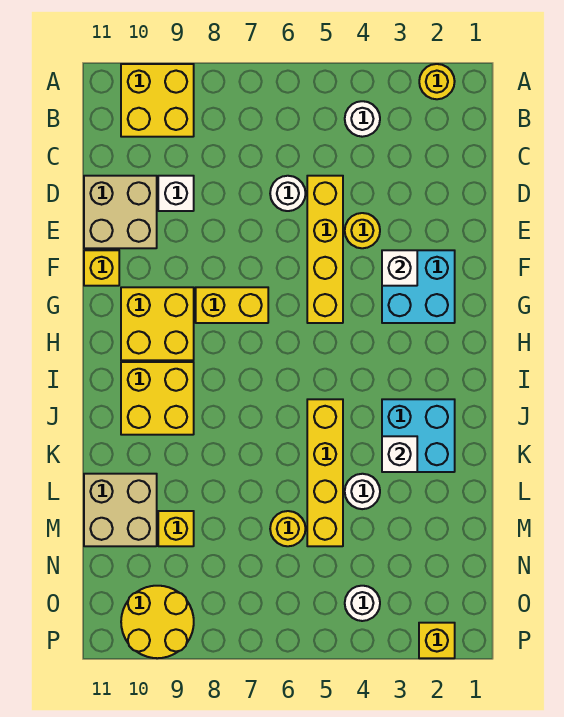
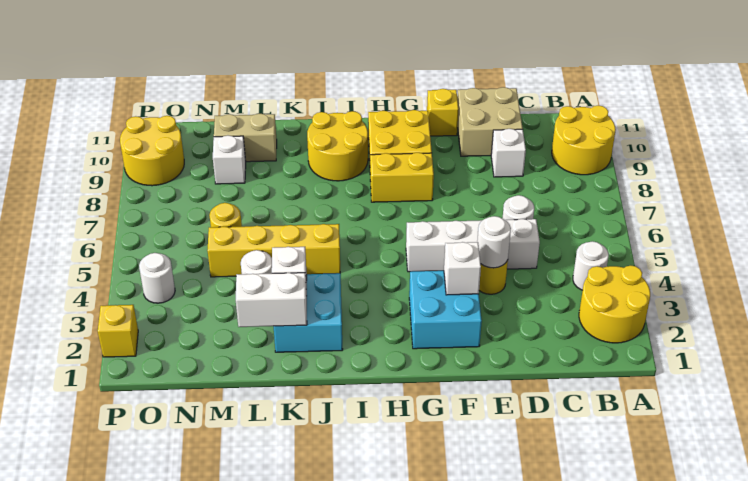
yellow round brick A2 level 1 -> yellow round brick A2:B3 level 1
yellow brick A9:B10 level 1 -> yellow round brick A9:B10 level 1
yellow brick D5:G5 level 1 -> white brick D5:G5 level 1
none -> white round brick E4 level 2
yellow brick G7:G8 level 1 -> yellow brick G8:H8 level 1
yellow brick I9:J10 level 1 -> yellow round brick I9:J10 level 1
none -> white brick K2:L2 level 2
tan brick L10:M11 level 1 -> tan brick L10:M10 level 1
yellow brick M9 level 1 -> white brick M9 level 1

